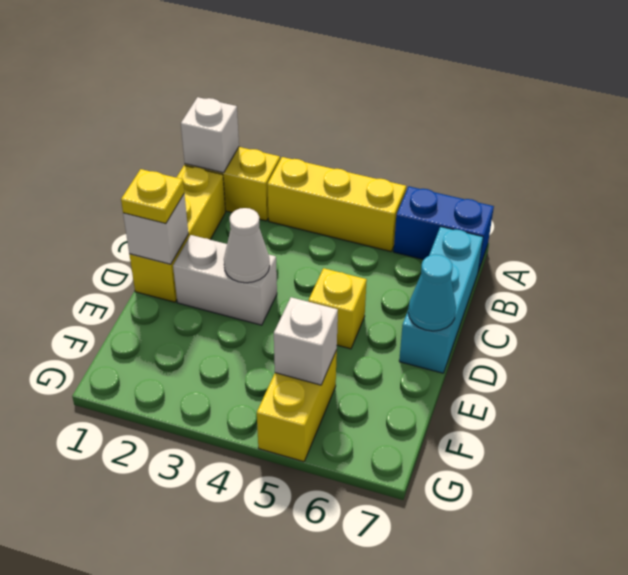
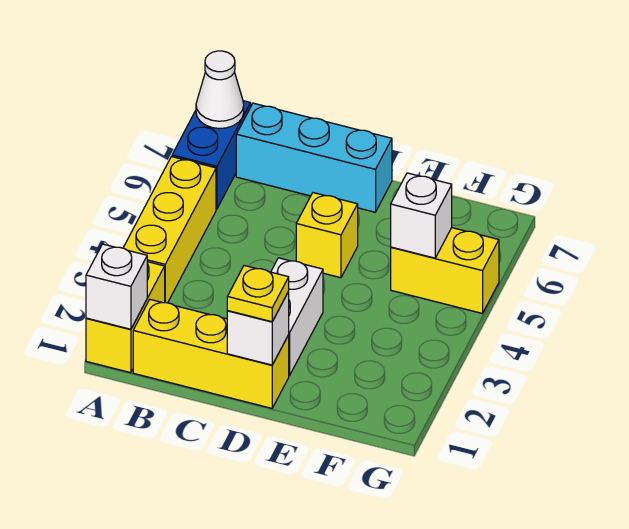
white cone D3 level 2 -> white cone A7 level 2
cyan cone D7 level 2 -> none

